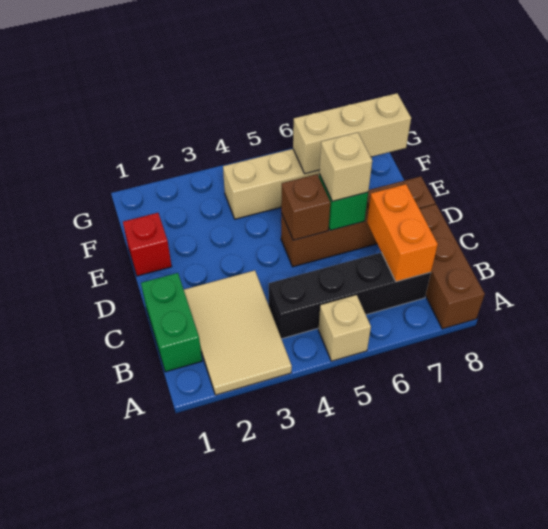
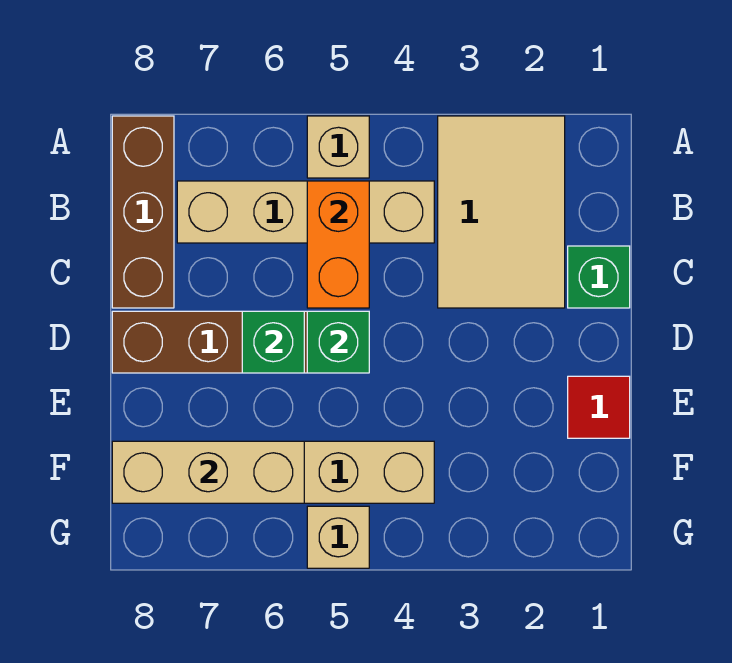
green brick B1:C1 level 1 -> green brick C1 level 1
black brick B4:B7 level 1 -> tan brick B4:B7 level 1
orange brick B7:C7 level 2 -> orange brick B5:C5 level 2
brown brick D5 level 2 -> green brick D5 level 2
tan brick D6 level 3 -> tan brick G5 level 1
red brick E1 level 1 -> red tile E1 level 1

